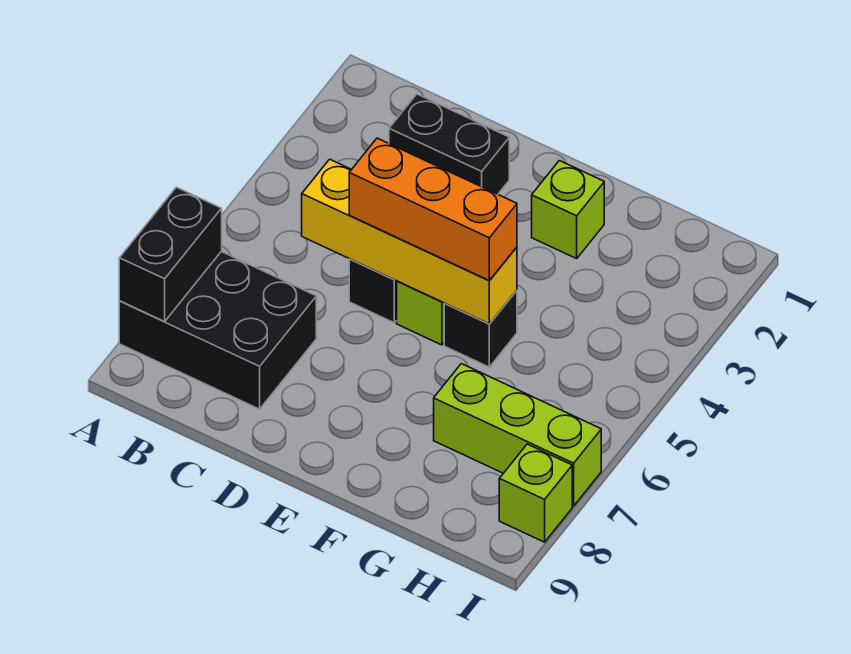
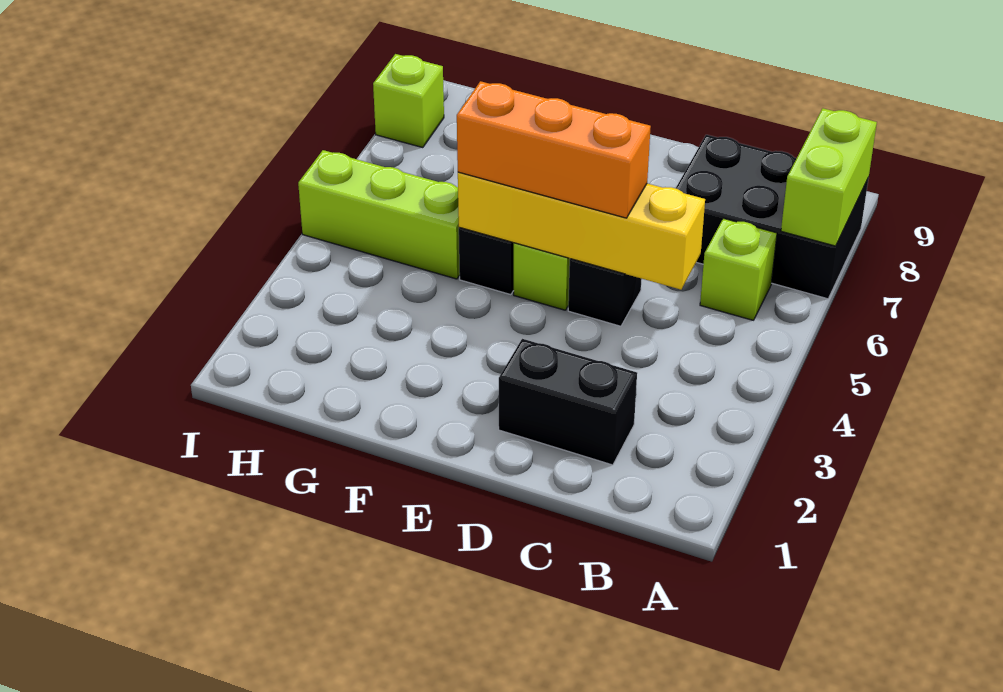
black brick A7:A8 level 2 -> lime brick A7:A8 level 2
lime brick F2 level 1 -> lime brick B6 level 1
lime brick G7:I7 level 1 -> lime brick G5:I5 level 1

